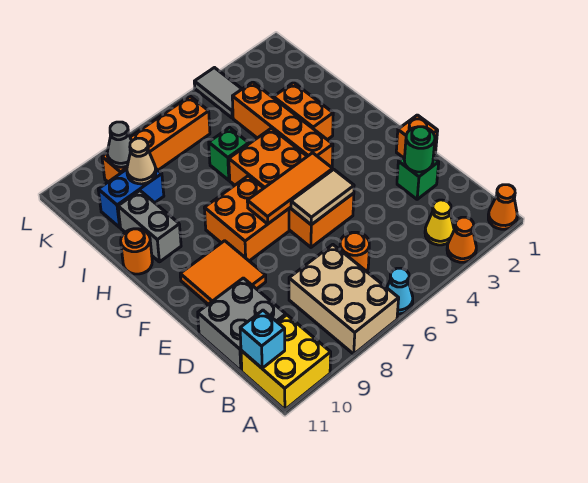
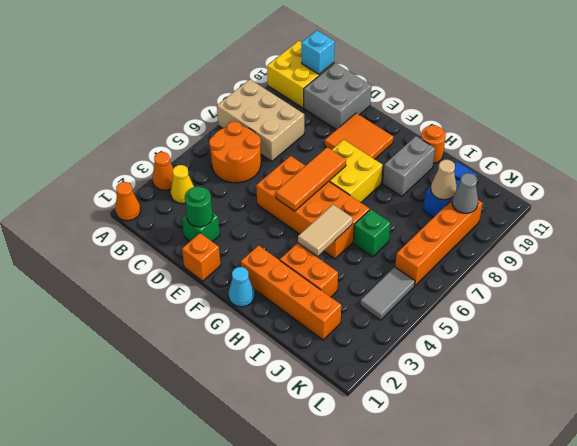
cyan cone A6 level 1 -> cyan cone G1 level 1
orange round brick C6 level 1 -> orange round brick B5:C6 level 1
tan tile E5:E6 level 2 -> tan tile H4:H5 level 2
orange brick F7:G8 level 1 -> yellow brick F7:G8 level 1
orange brick G4:J4 level 1 -> orange brick G2:J2 level 1
grey brick H10:I10 level 1 -> grey brick H9:H10 level 1
grey tile K4:L4 level 1 -> grey tile K4:K5 level 1

